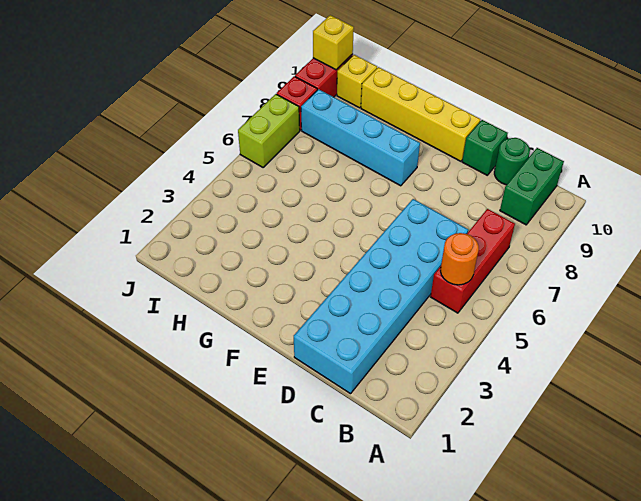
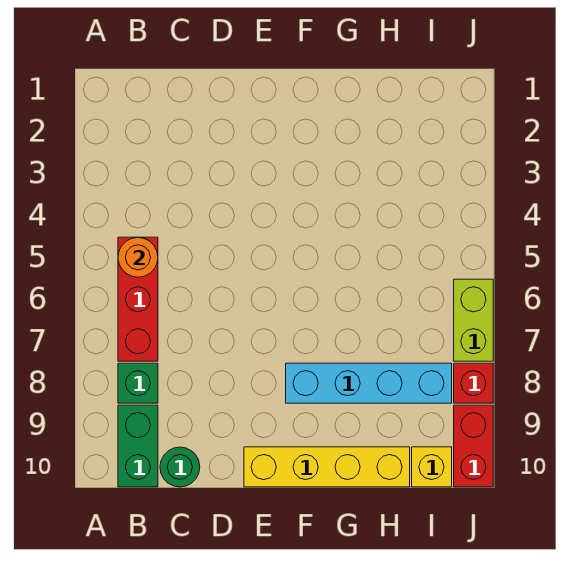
cyan brick C1:D6 level 1 -> none
green brick D10 level 1 -> green brick B8 level 1
yellow brick J10 level 2 -> none

